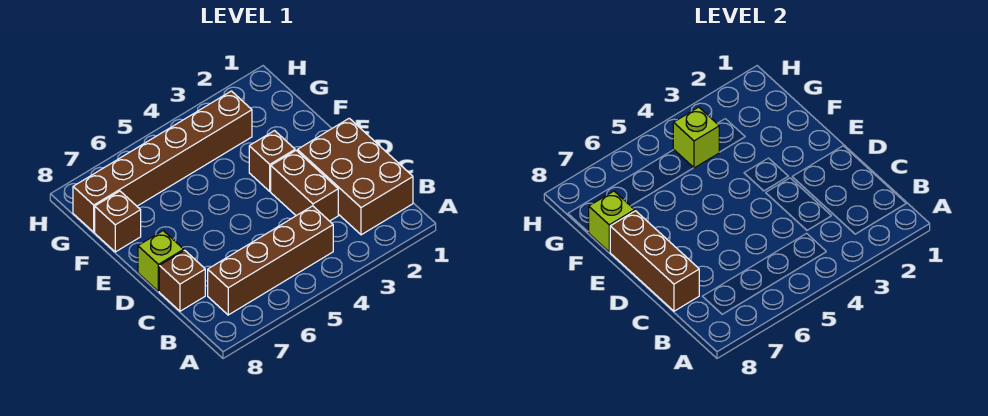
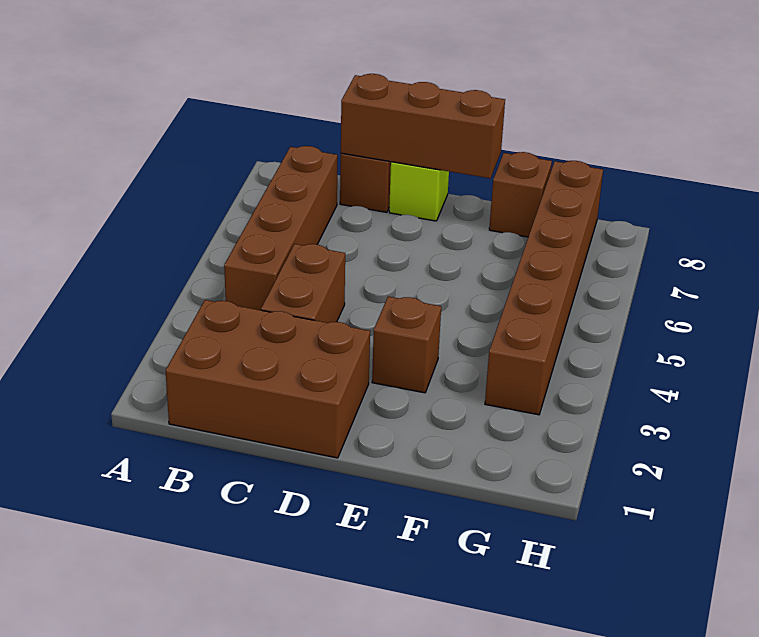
brown brick C3:D3 level 1 -> brown brick C3:C4 level 1
lime brick F8 level 2 -> none
lime brick G4 level 2 -> none

